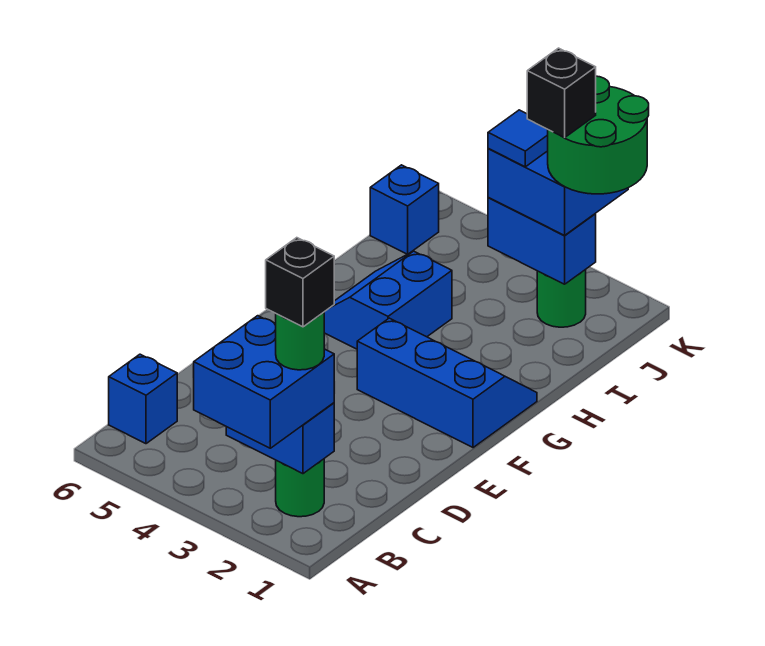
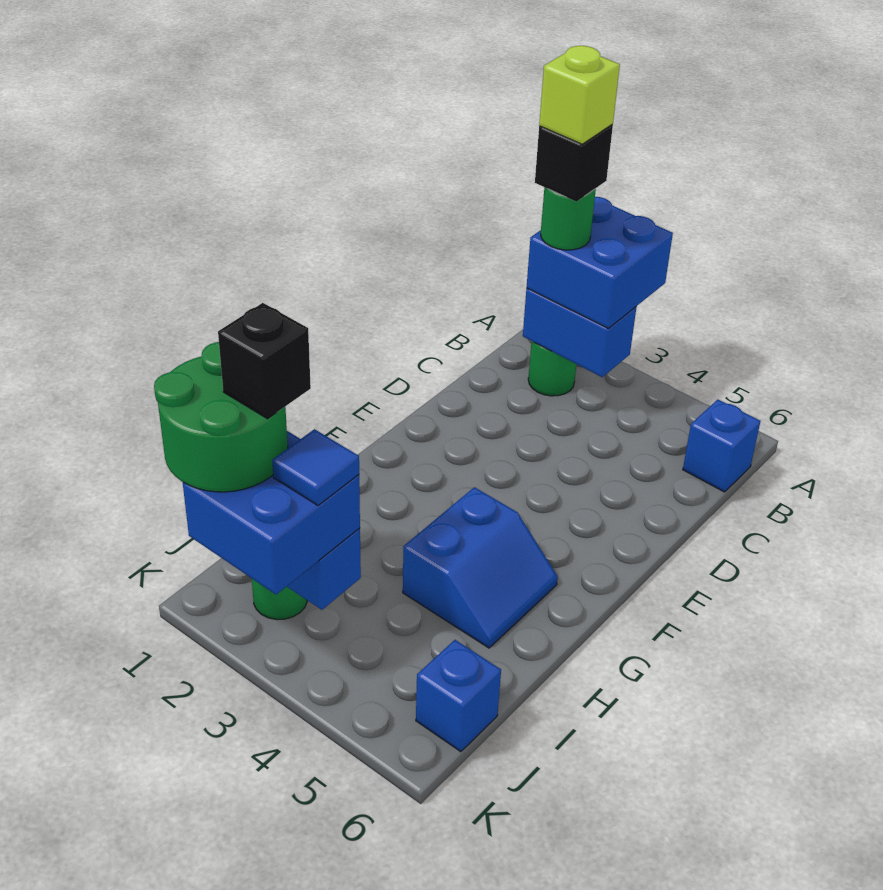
none -> lime brick B2 level 6
blue slope F1:G3 level 1 top F -> none

